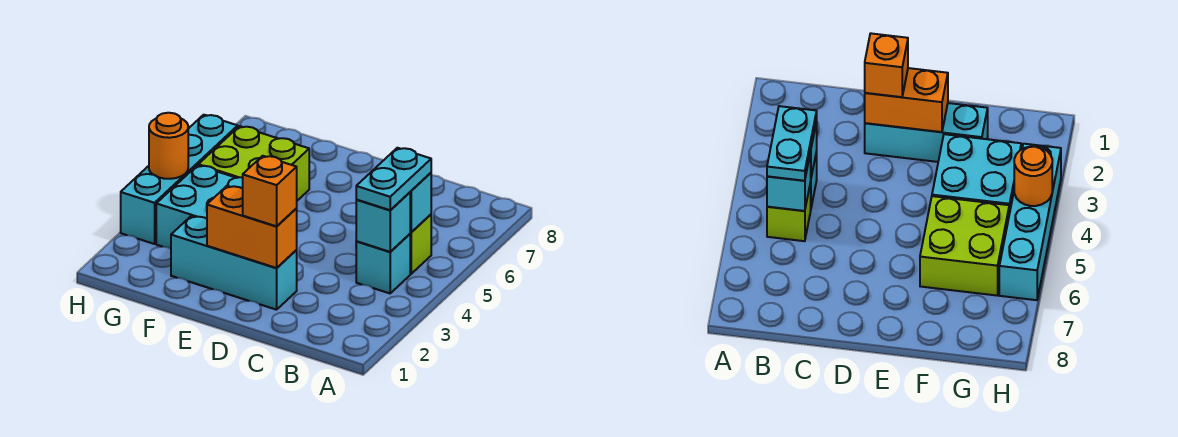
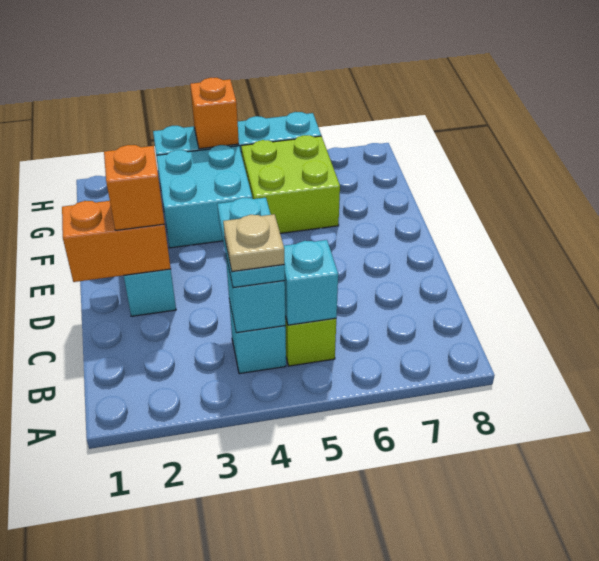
cyan plate B4:B5 level 3 -> cyan plate B4:C4 level 3
none -> tan plate B4 level 4
orange brick D2:E2 level 2 -> orange brick D1:D2 level 2
orange round brick H4 level 2 -> orange brick H4 level 2

